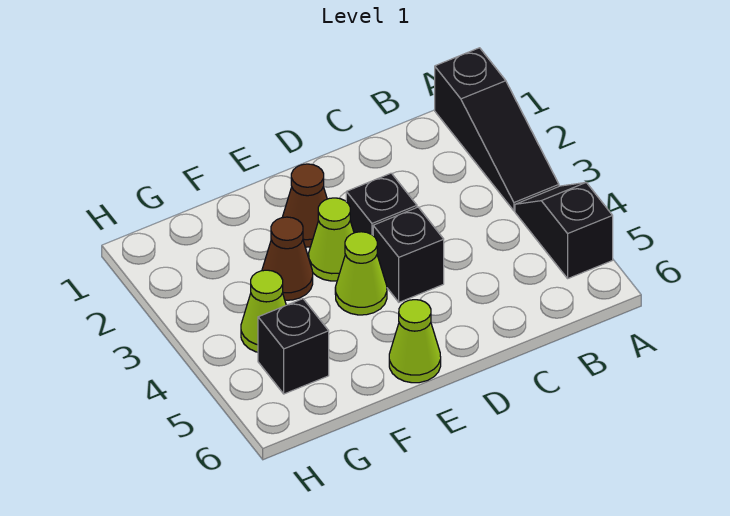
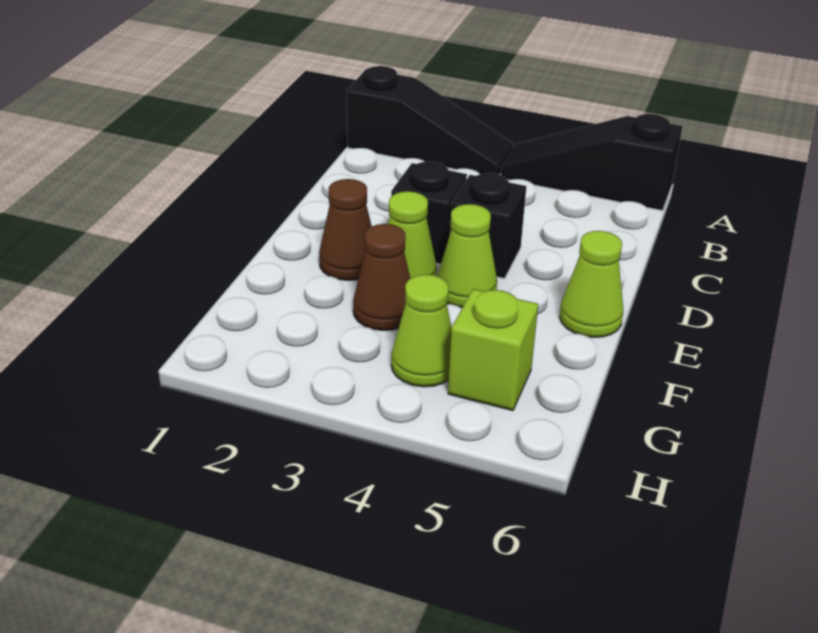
black slope A4:A5 level 1 top 5 -> black slope A4:A6 level 1 top 6
black brick G5 level 1 -> lime brick G5 level 1

